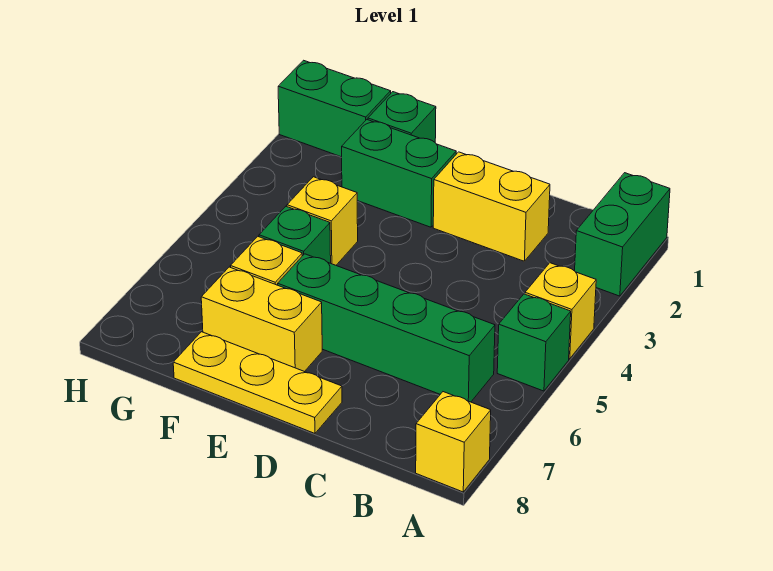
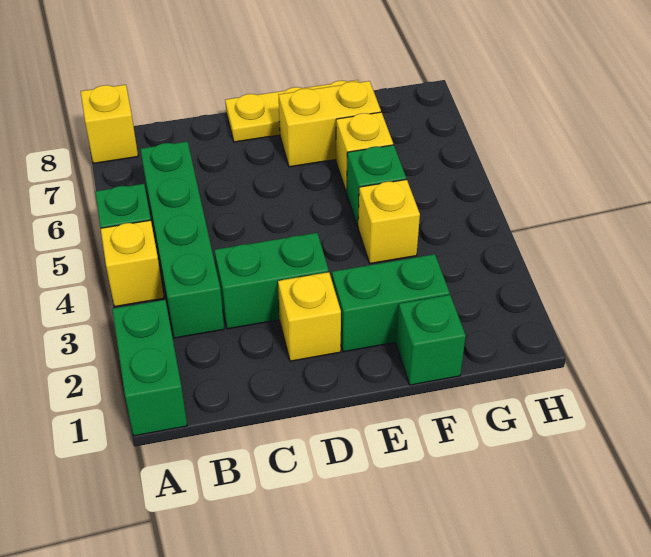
green brick B6:E6 level 1 -> green brick B3:B6 level 1
yellow brick C2:D2 level 1 -> yellow brick D2 level 1
green brick G1:H1 level 1 -> green brick C3:D3 level 1

